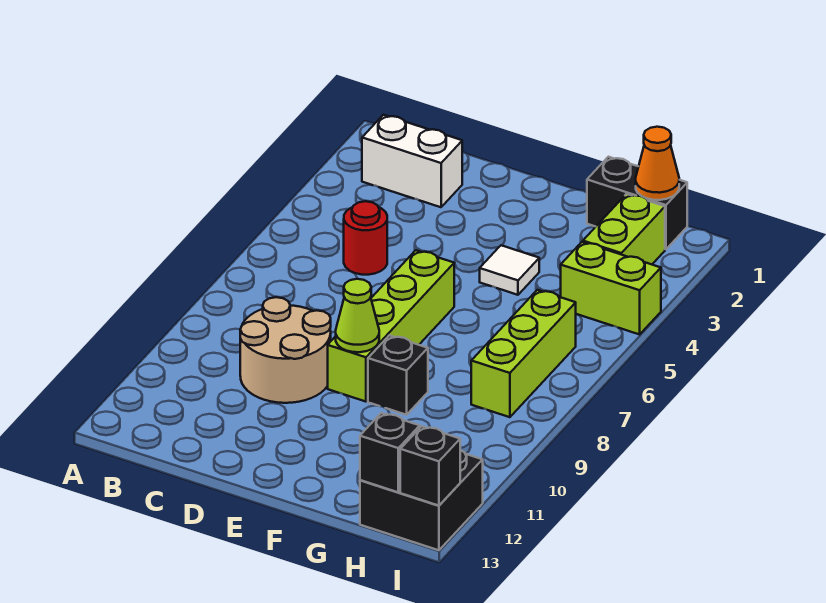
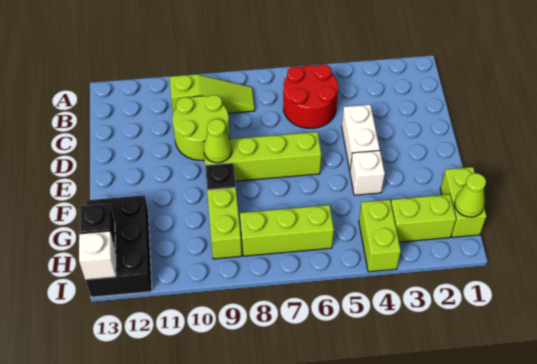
white brick B2:C2 level 1 -> white brick D4:E4 level 1
none -> lime slope B8:B10 level 1 top 10
red round brick C5 level 1 -> red round brick B5:C6 level 1
tan round brick C9:D10 level 1 -> lime round brick C9:D10 level 1
white tile F4 level 1 -> white brick F4 level 1
black brick G1:H1 level 1 -> lime brick G1:H1 level 1
none -> lime brick G9:H9 level 1
orange cone H1 level 2 -> lime cone H1 level 2
black brick H12:I13 level 1 -> black brick G12:I13 level 1
black brick I13 level 2 -> white brick I13 level 2

